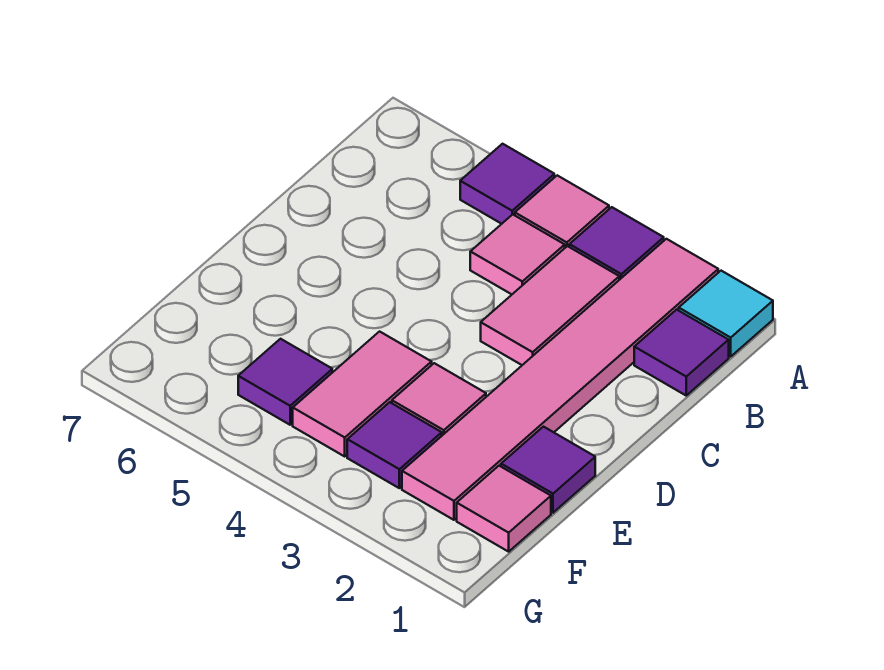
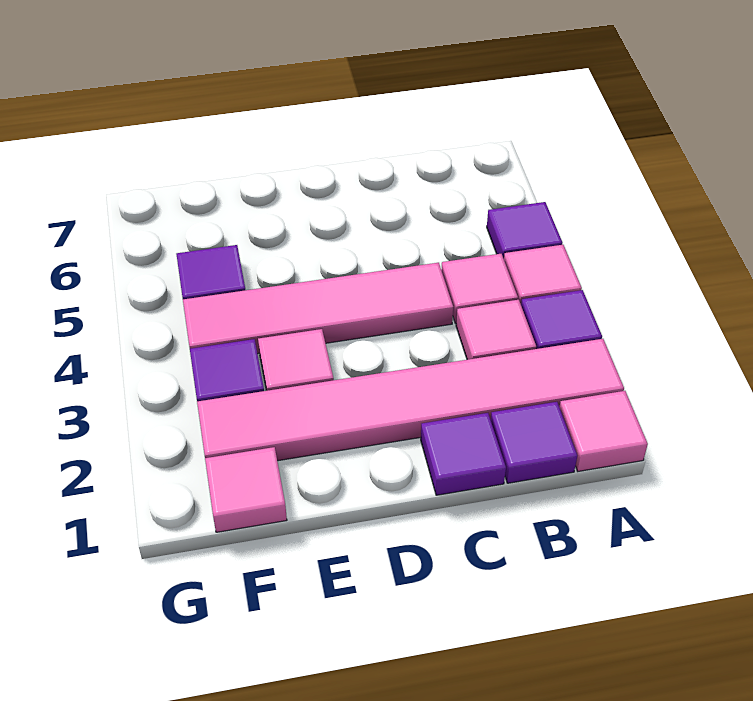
cyan tile A1 level 1 -> pink tile A1 level 1
pink tile B3:C3 level 1 -> pink tile B3 level 1
purple tile E1 level 1 -> purple tile C1 level 1
pink tile E4:F4 level 1 -> pink tile C4:F4 level 1

